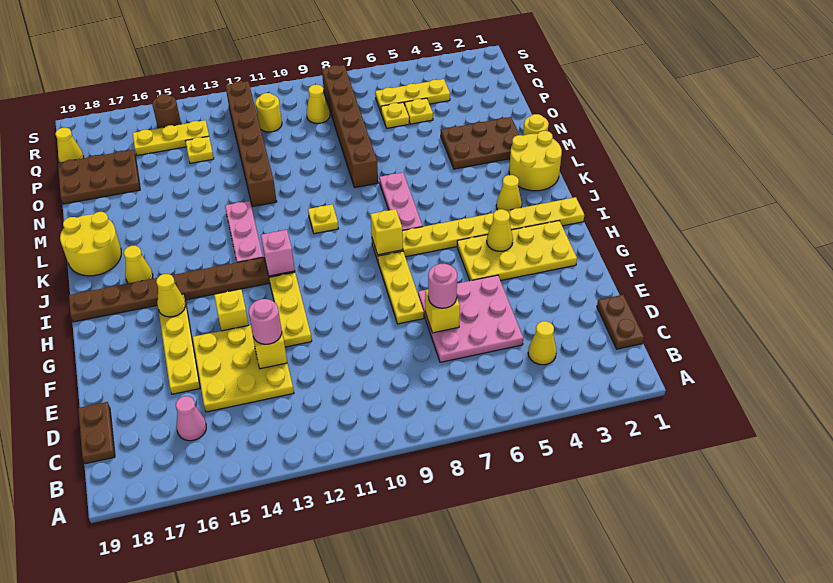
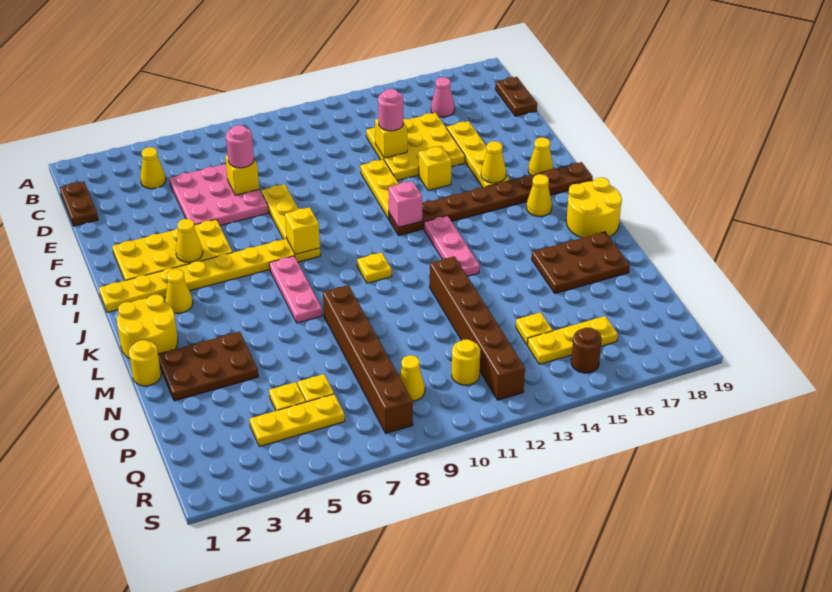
brown plate O17:P19 level 1 -> brown plate M16:N18 level 1
yellow cone Q19 level 1 -> yellow cone H18 level 1

